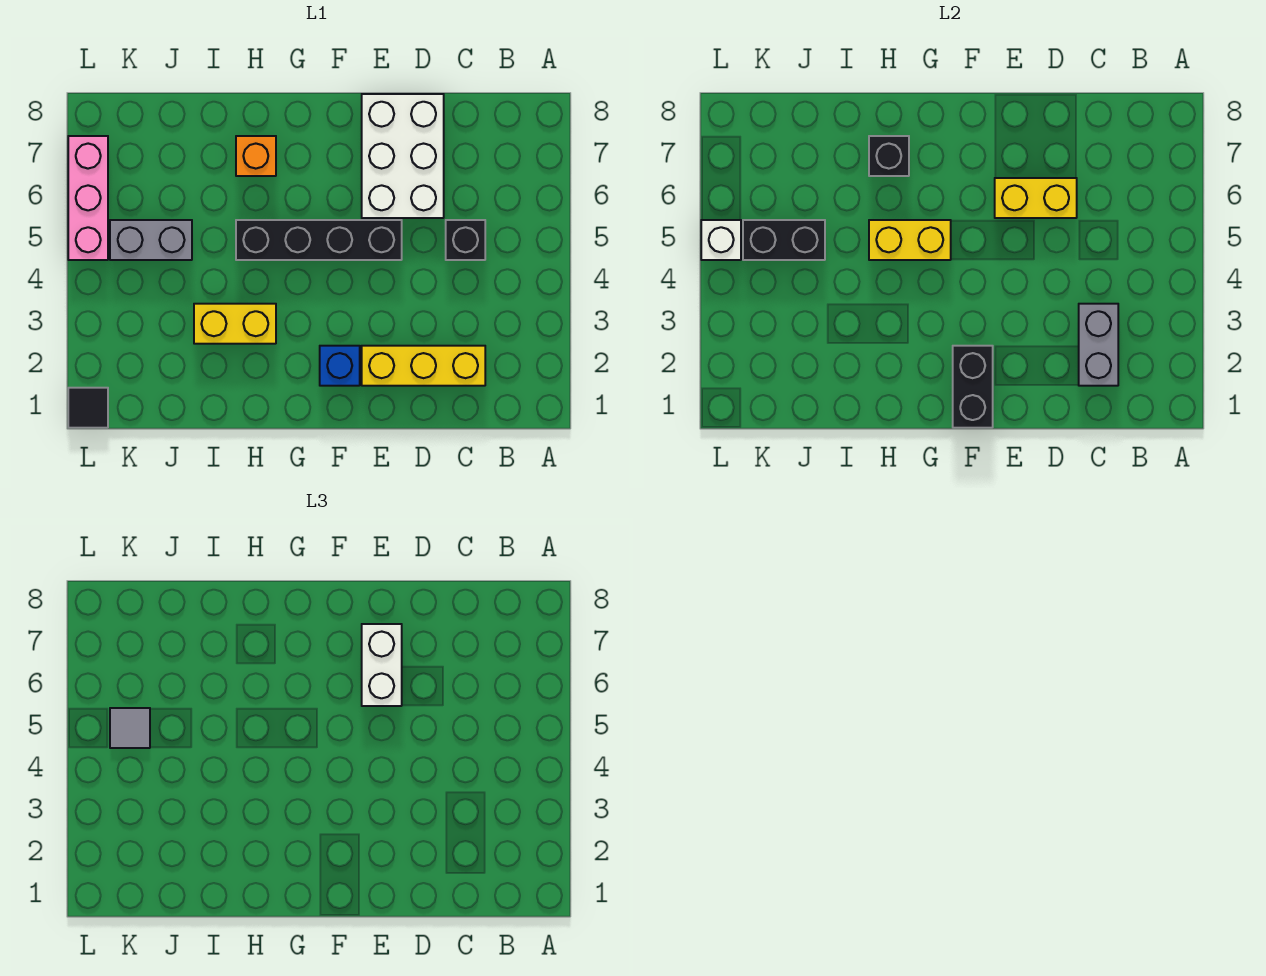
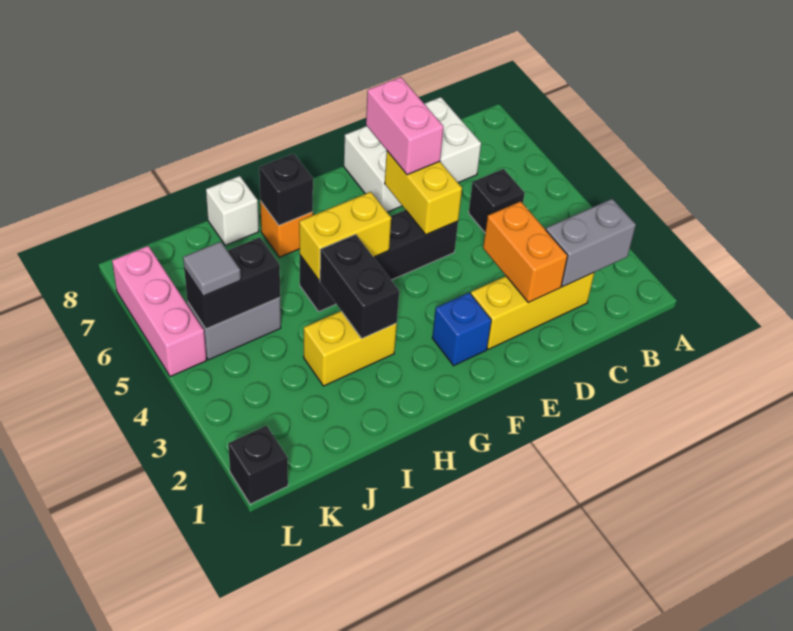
grey brick C2:C3 level 2 -> grey brick B2:C2 level 2
none -> orange brick D2:D3 level 2
white brick D6:E8 level 1 -> white brick C7:E8 level 1
yellow brick D6:E6 level 2 -> yellow brick E5:E6 level 2
white brick E6:E7 level 3 -> pink brick E6:E7 level 3
black brick F1:F2 level 2 -> black brick H3:H4 level 2
black tile L1 level 1 -> black brick L1 level 1
white brick L5 level 2 -> white brick I8 level 1

